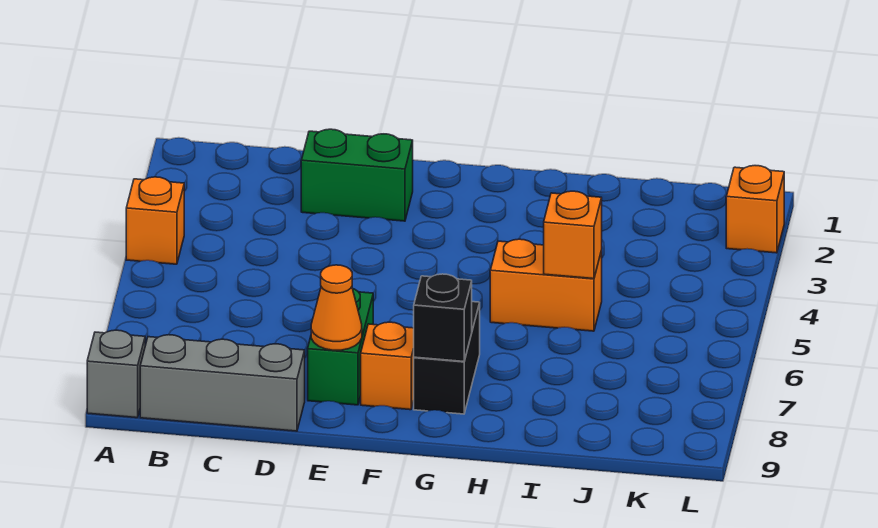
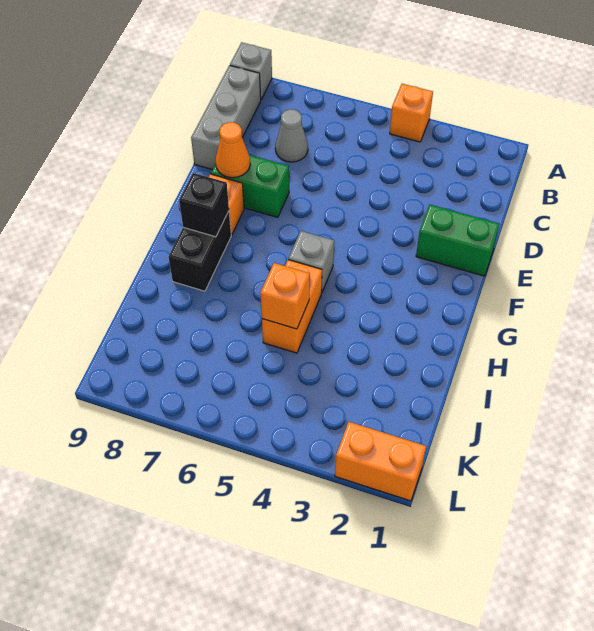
none -> grey cone C7 level 1
green brick D2:E2 level 1 -> green brick E1:E2 level 1
none -> grey brick G5 level 1
black brick G7:G8 level 1 -> black brick G8:H8 level 1
orange brick L2 level 1 -> orange brick L1:L2 level 1

